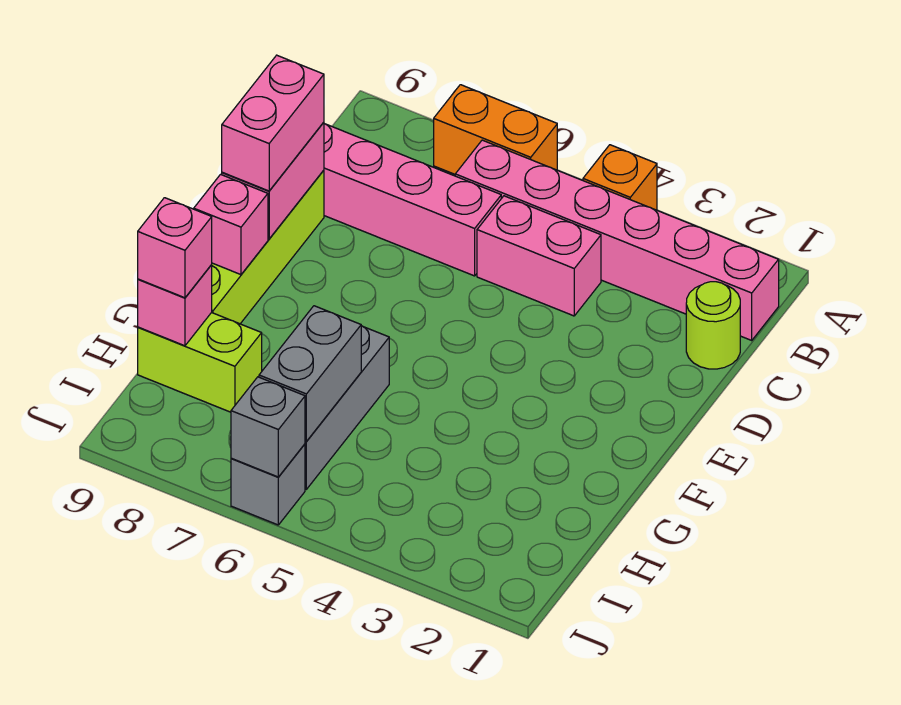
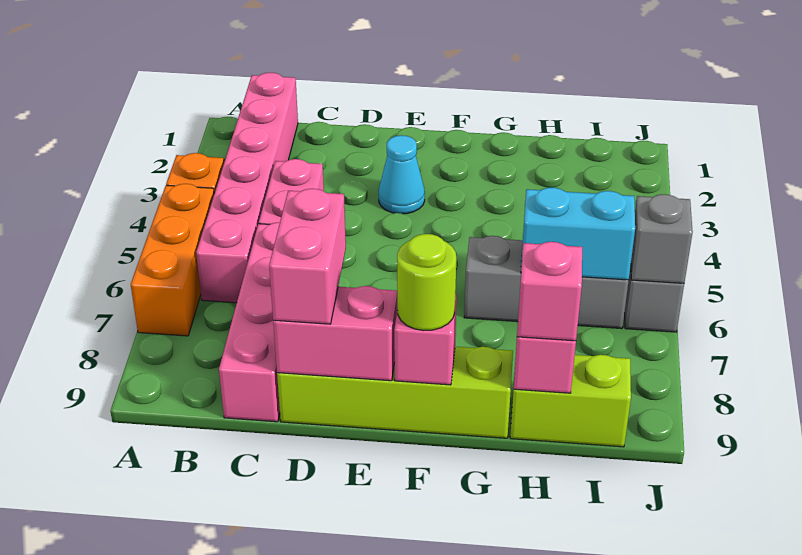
orange brick A6:A7 level 1 -> orange brick A5:A7 level 1
lime round brick C1 level 1 -> lime round brick F9 level 3
pink brick D9:E9 level 3 -> pink brick D8:D9 level 3
none -> cyan cone E3 level 1
grey brick H6:I6 level 2 -> cyan brick H6:I6 level 2
lime brick H8:H9 level 1 -> lime brick H9:I9 level 1

